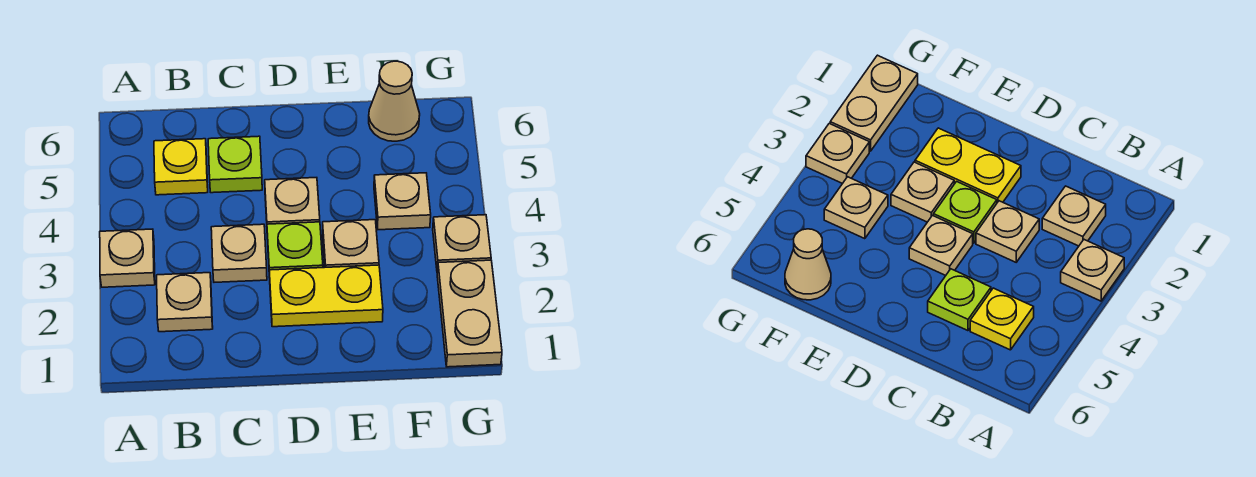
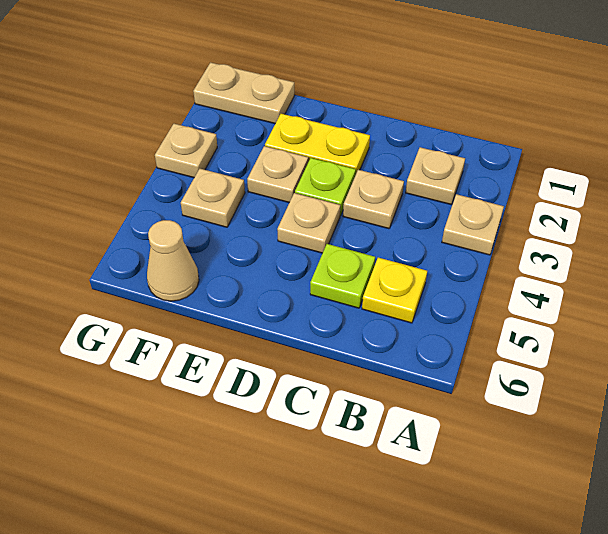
tan plate G1:G2 level 1 -> tan plate F1:G1 level 1

